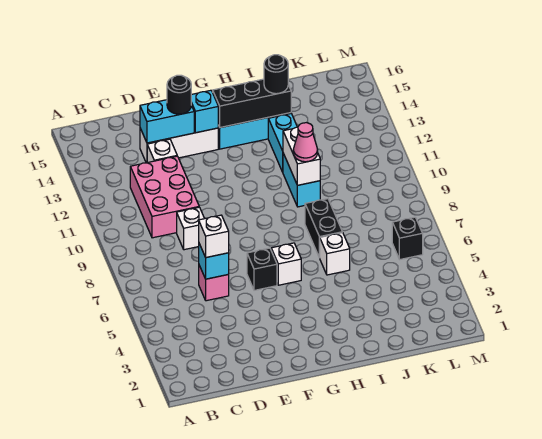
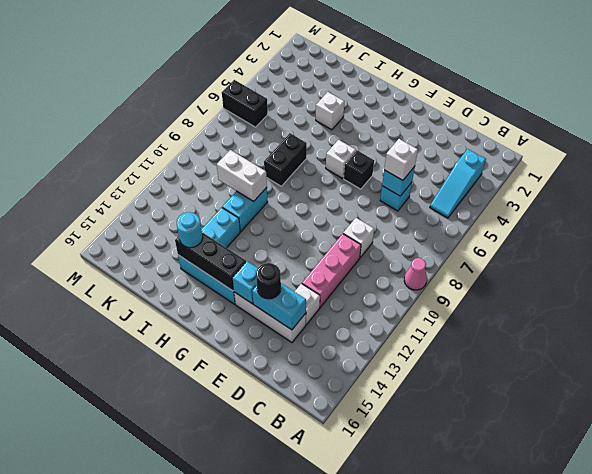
none -> cyan slope B3:B5 level 1 top 3
pink brick C10:D12 level 1 -> pink brick D10:D12 level 1
pink brick D6 level 1 -> cyan brick D6 level 1
white brick I6 level 1 -> white brick I4 level 1
white brick I10:I11 level 2 -> white brick I10:J10 level 2
pink cone I10 level 3 -> pink cone A9 level 1
black round brick I14 level 3 -> cyan round brick I14 level 3
black brick L6 level 1 -> black brick L6:M6 level 1

